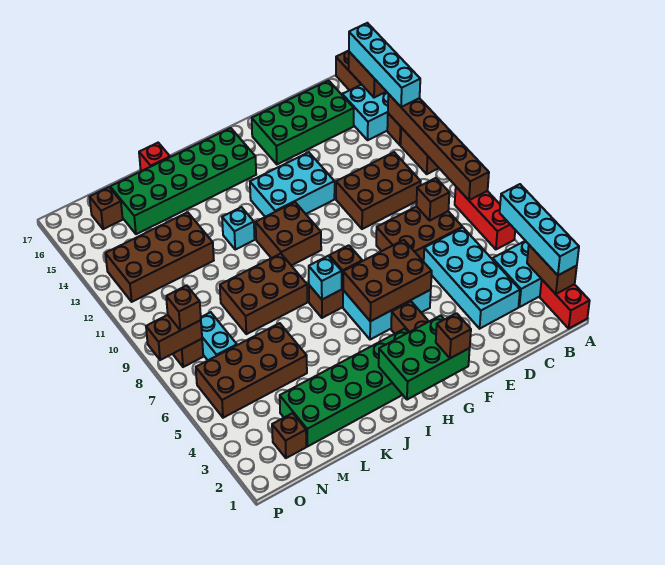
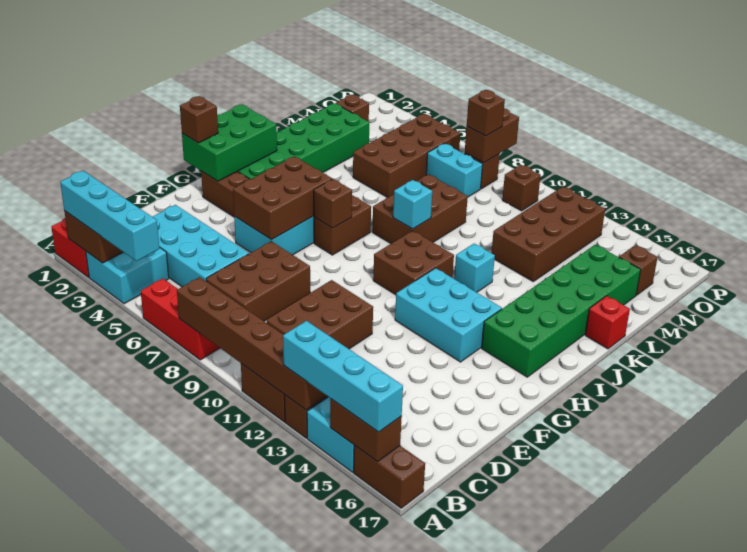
brown brick C8 level 2 -> brown brick O10 level 1
green brick C15:F16 level 1 -> none
cyan brick F12:H13 level 1 -> cyan brick G12:H14 level 1
cyan brick I7 level 2 -> cyan brick J9 level 2

